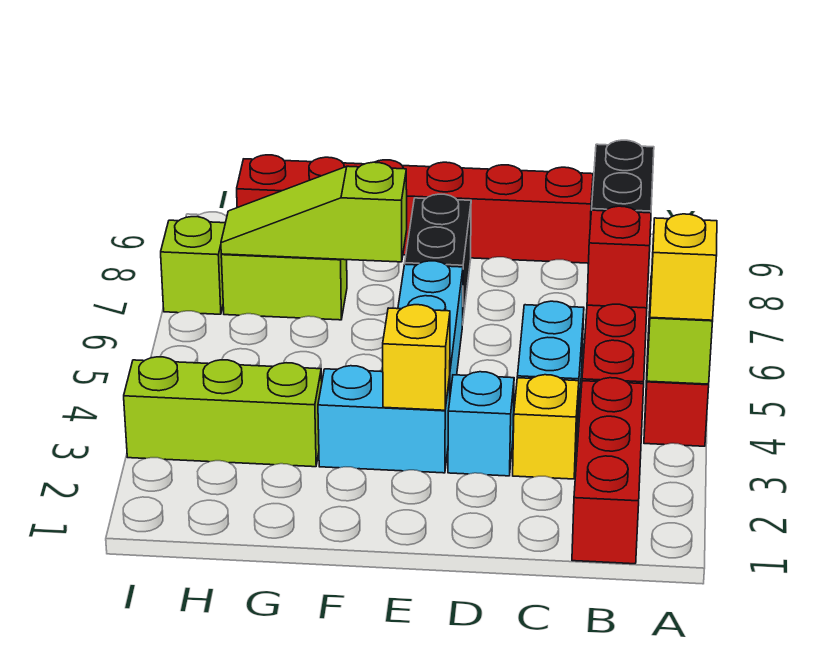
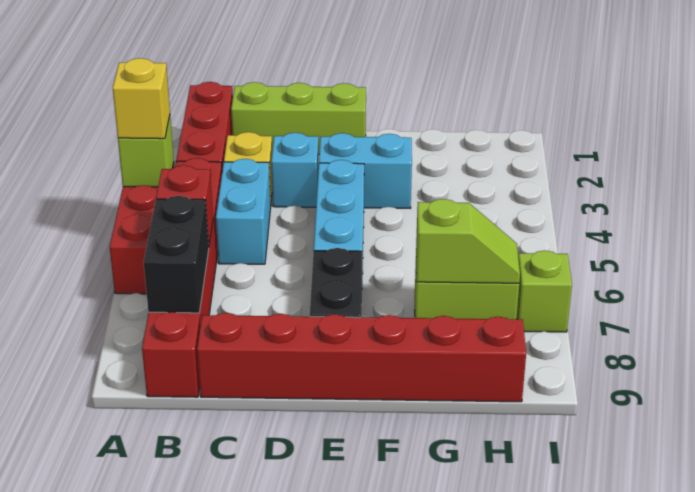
yellow brick E3 level 2 -> none
lime slope F7:H7 level 2 top F -> lime slope G7:H7 level 2 top G
lime brick G3:I3 level 1 -> lime brick C1:E1 level 1

